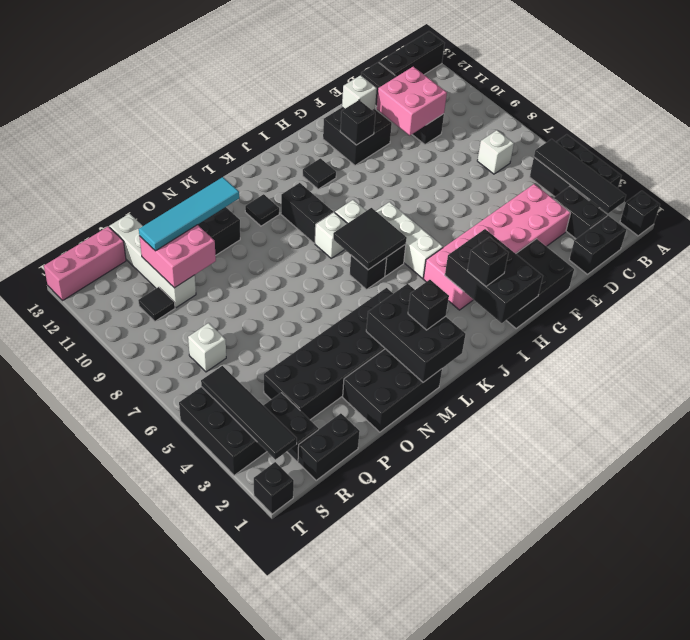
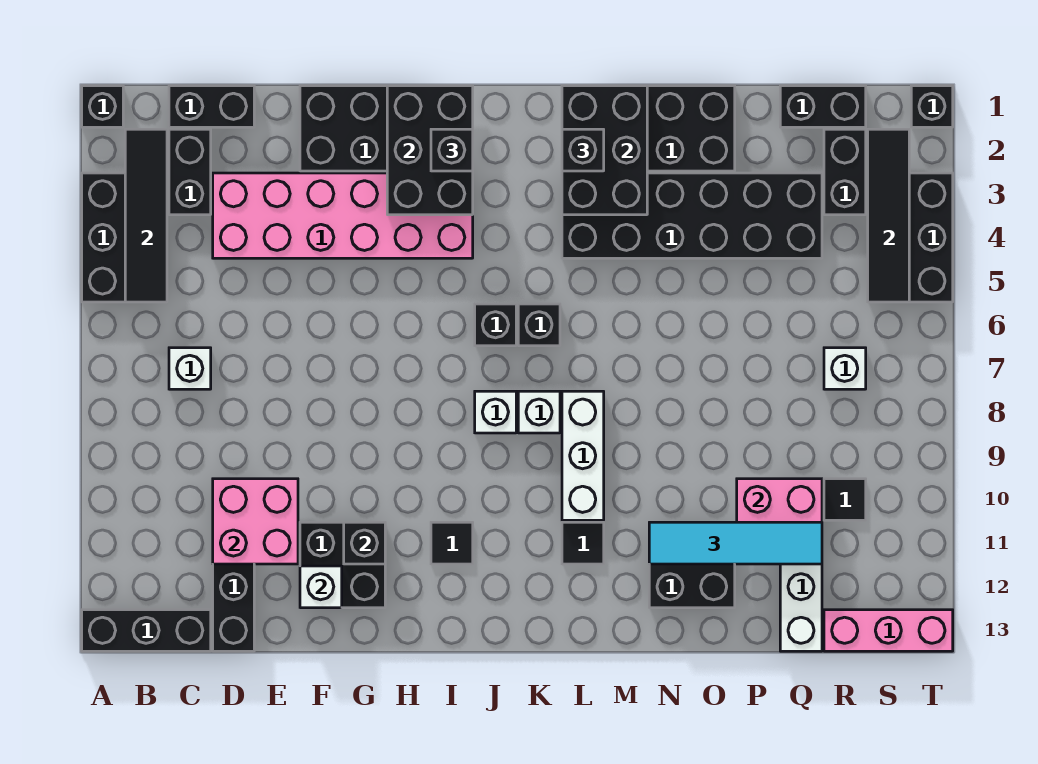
white brick I5:I7 level 1 -> white brick L8:L10 level 1
black tile J6:K7 level 2 -> none
black brick K9:K10 level 1 -> none

